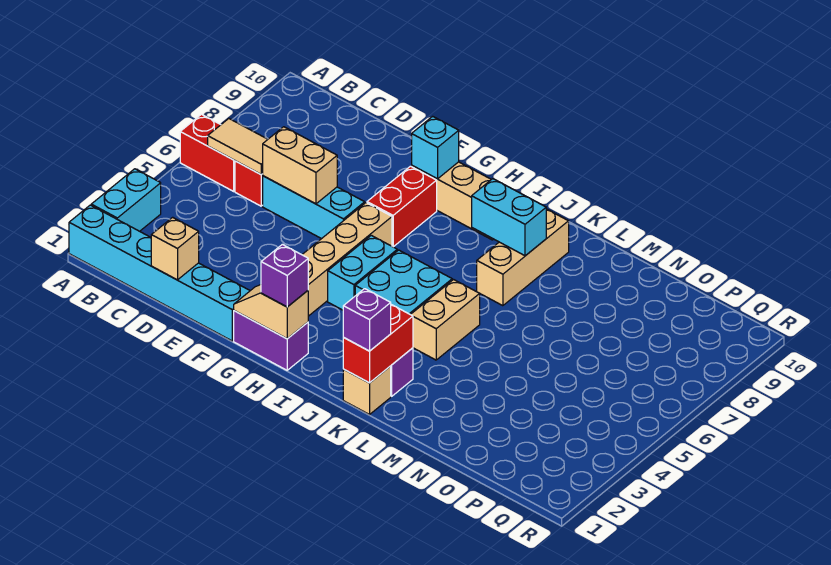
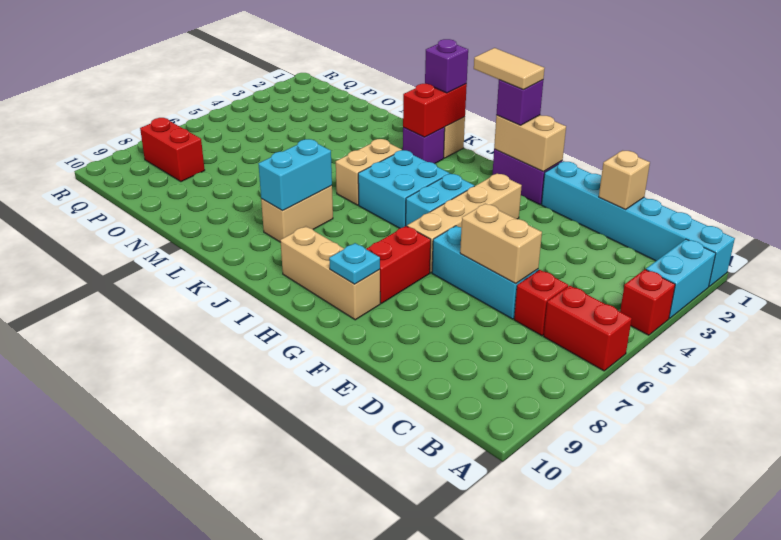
none -> red brick A4 level 1
tan tile B6:C6 level 2 -> tan tile H1:I1 level 4
tan slope G1:H1 level 2 top H -> tan brick G1:H1 level 2
cyan brick G9 level 2 -> cyan plate G9 level 2
cyan brick J8:K8 level 2 -> cyan brick K7:K8 level 2
tan brick K7:K9 level 1 -> tan brick K7:K8 level 1
none -> red brick P8:Q8 level 1

